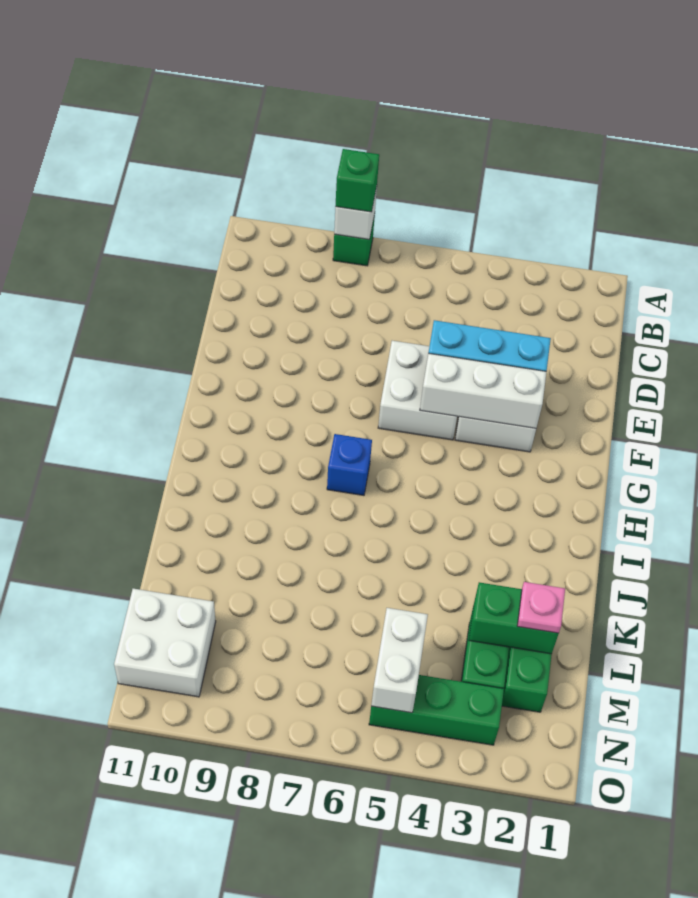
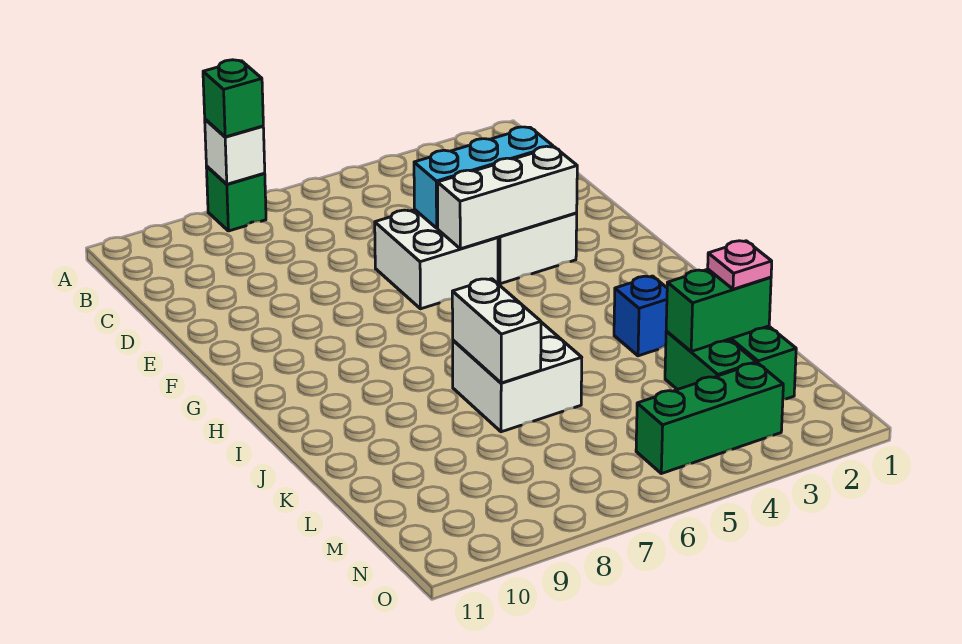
blue brick H7 level 1 -> blue brick J3 level 1
white brick M5:N5 level 2 -> white brick J7:K7 level 2
white brick M10:N11 level 1 -> white brick J6:K7 level 1

